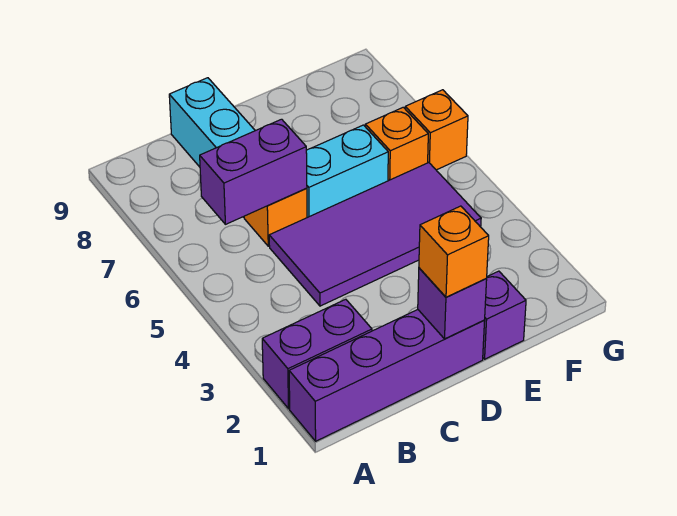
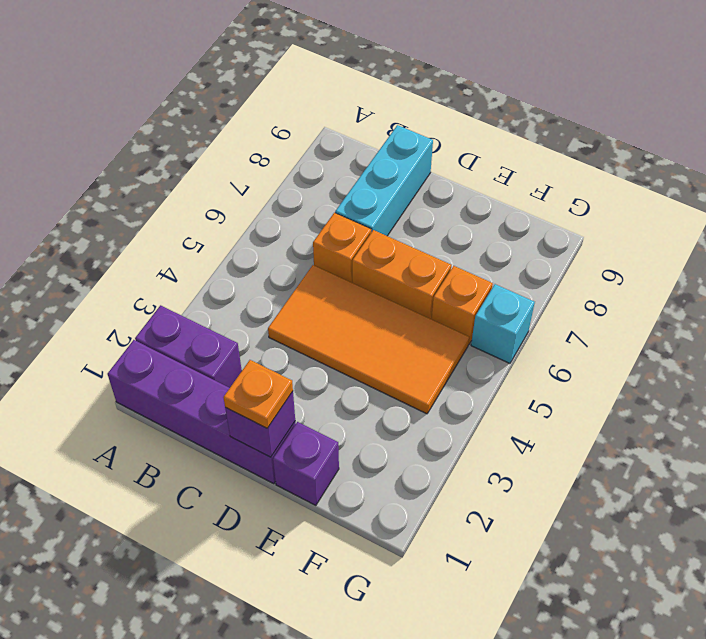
purple brick B6:C6 level 2 -> none
purple tile C4:F5 level 1 -> orange tile C4:F5 level 1
orange brick D1 level 3 -> orange plate D1 level 3
cyan brick D6:E6 level 1 -> orange brick D6:E6 level 1
orange brick G6 level 1 -> cyan brick G6 level 1

